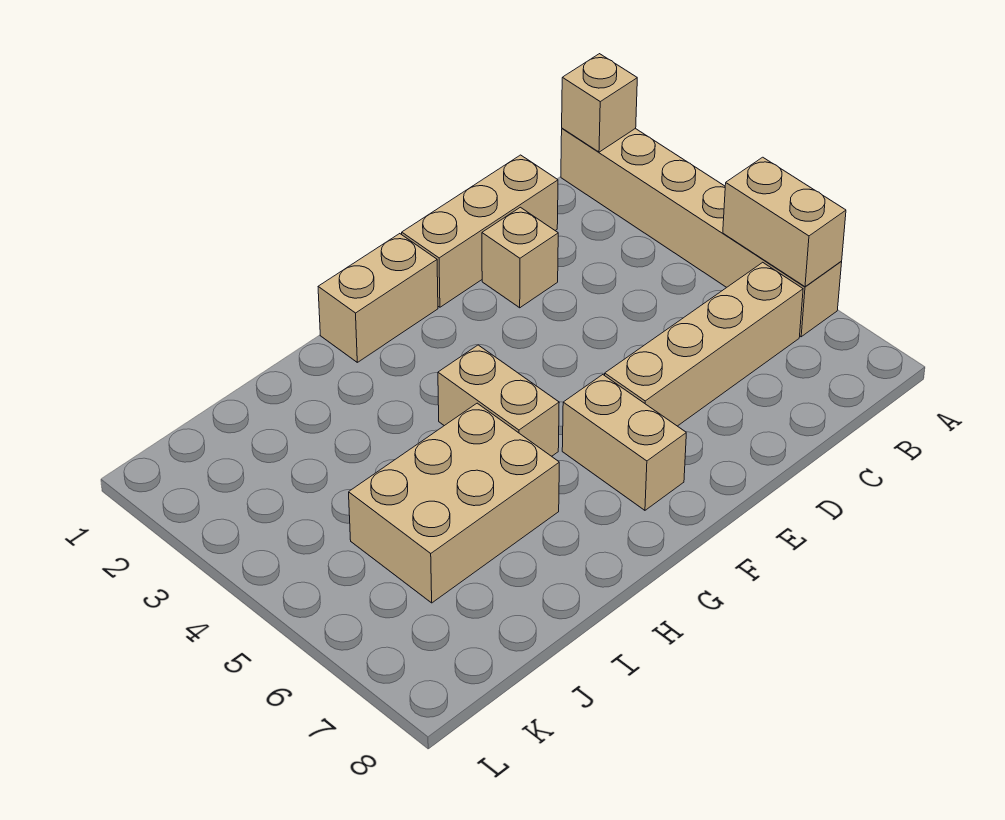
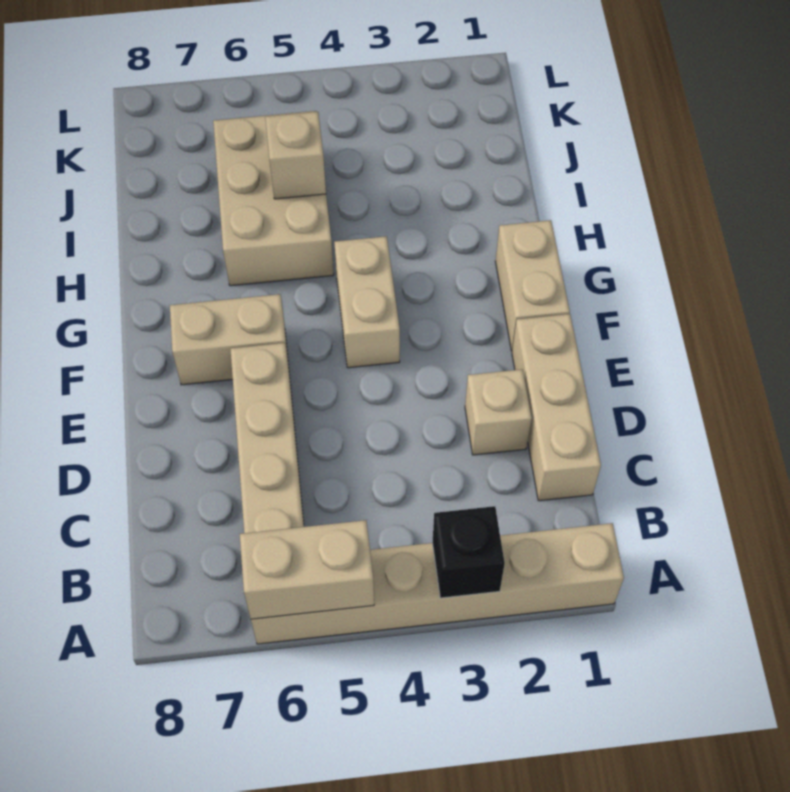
tan brick A1 level 2 -> tan brick I5 level 2
none -> black brick A3 level 2
tan brick G4:G5 level 1 -> tan brick F4:G4 level 1

